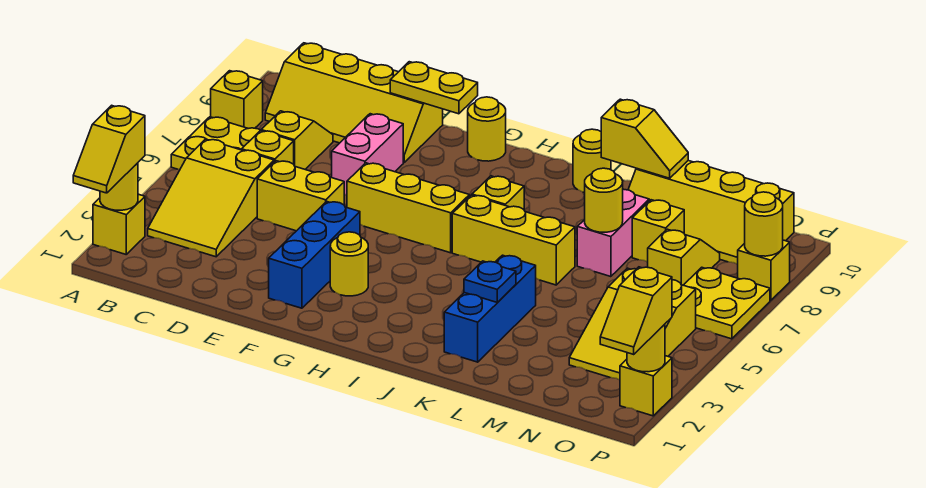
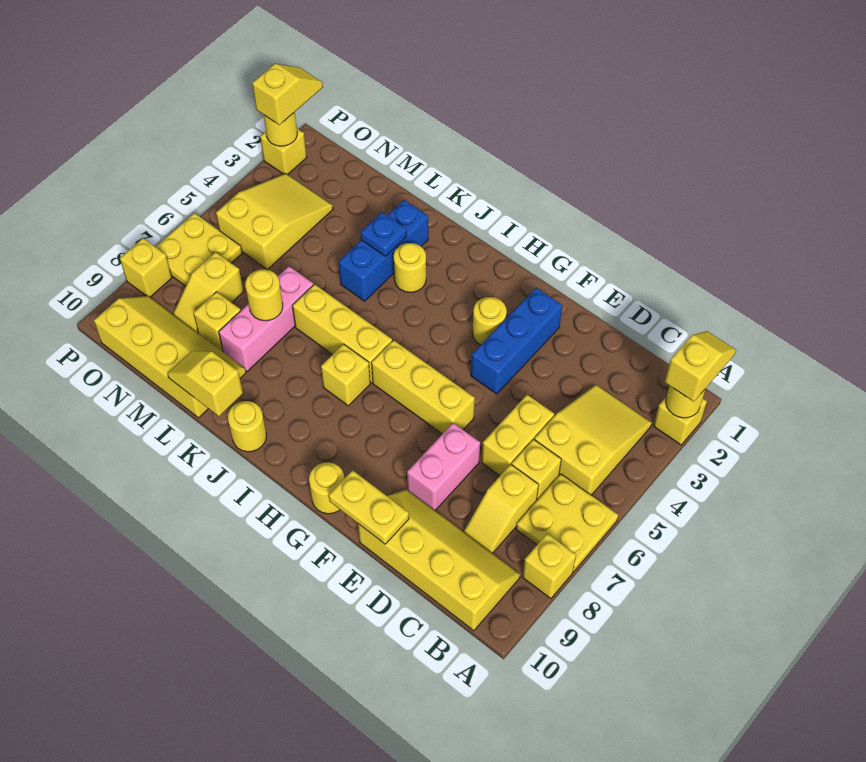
yellow brick D5:E5 level 1 -> yellow brick D5:D6 level 1
pink brick L7:L8 level 1 -> pink brick L6:L8 level 1
yellow round brick P8 level 2 -> yellow round brick J3 level 1

